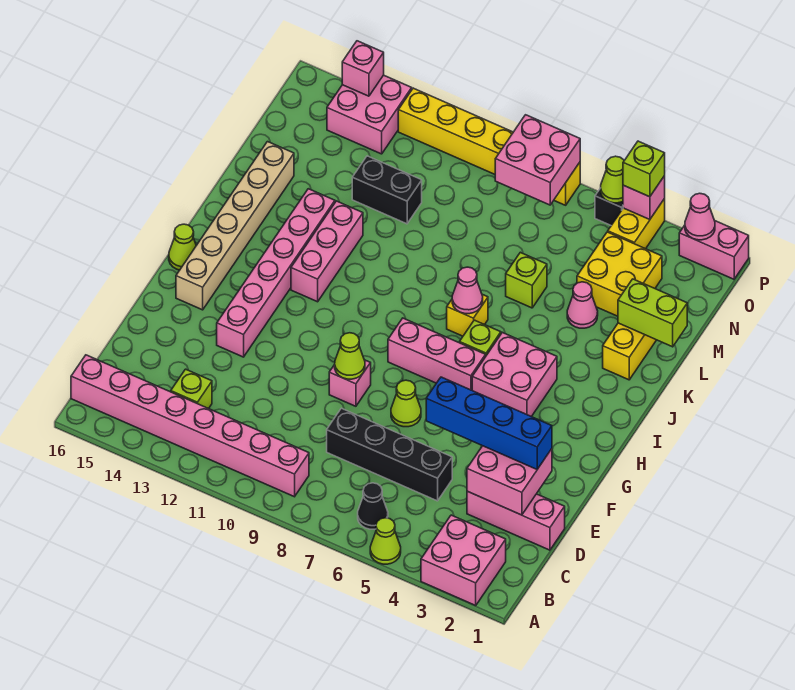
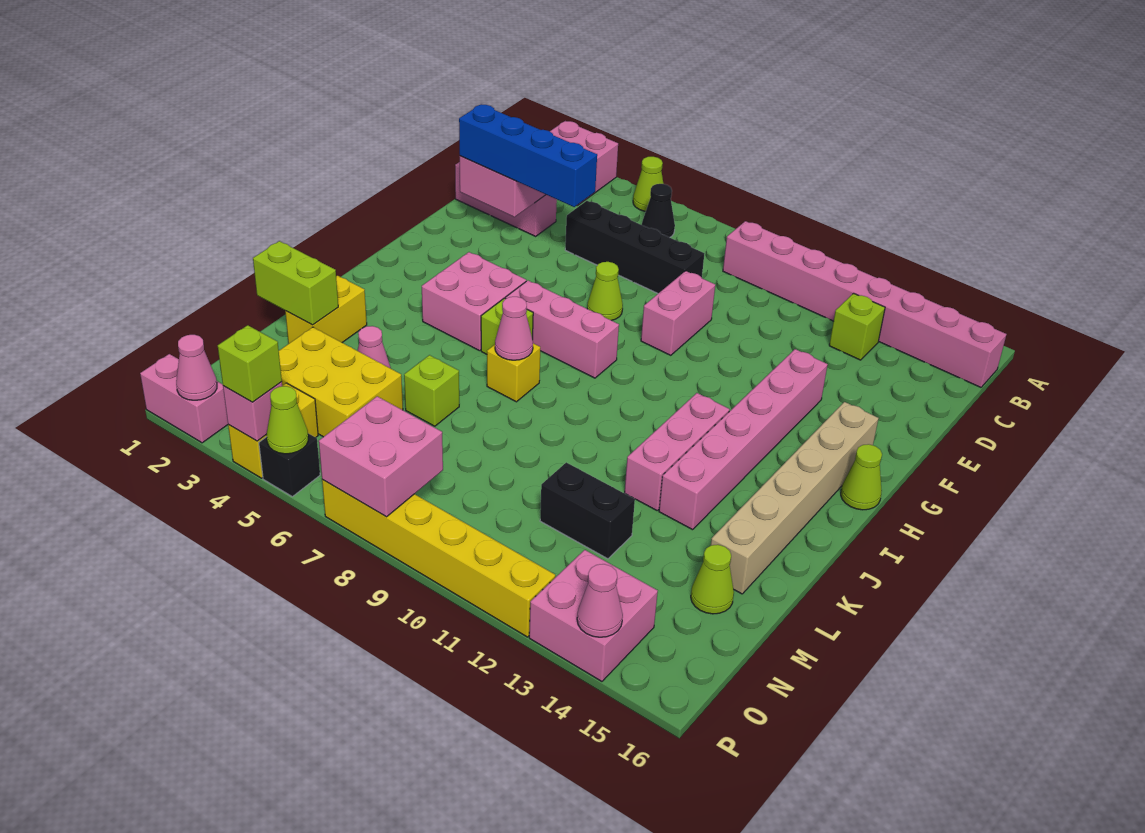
pink brick F9 level 1 -> pink brick E9:F9 level 1
lime cone F9 level 2 -> lime cone M15 level 1
yellow brick M3:N4 level 1 -> yellow brick M3:N5 level 1
pink brick P14 level 2 -> pink cone P14 level 2

